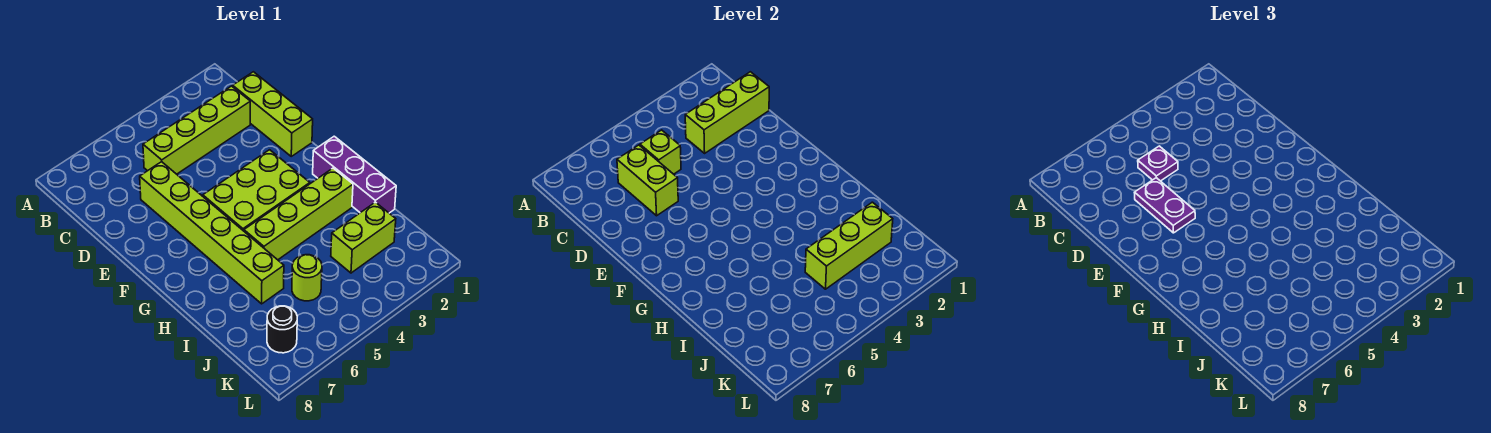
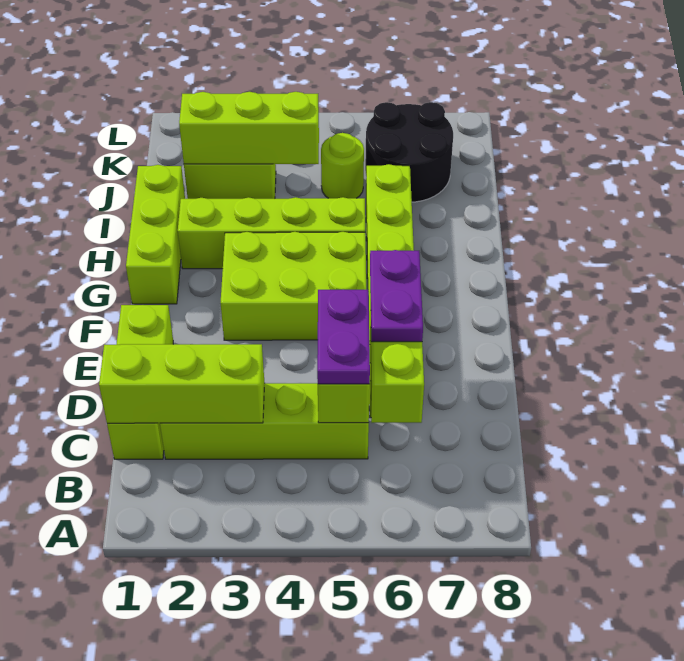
purple plate C5 level 3 -> purple plate C5:D5 level 3
purple brick G1:I1 level 1 -> lime brick G1:I1 level 1
black round brick K7 level 1 -> black round brick J6:K7 level 1

